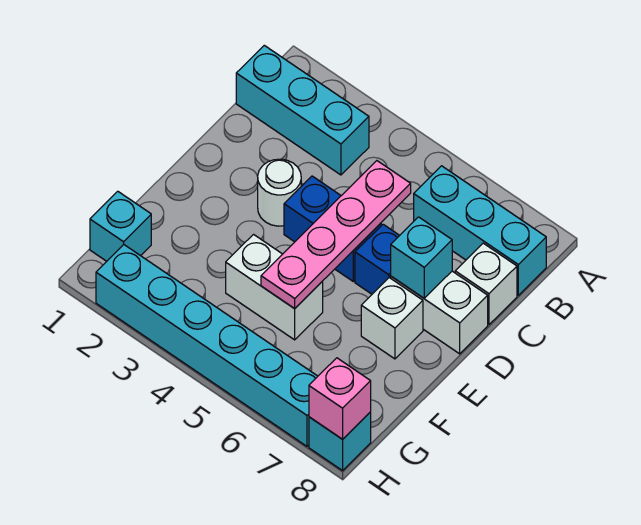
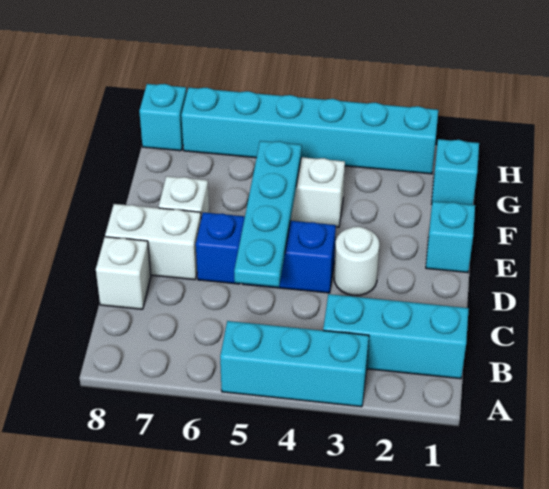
cyan brick B6:B8 level 1 -> cyan brick A3:A5 level 1
pink plate C5:F5 level 2 -> cyan plate C5:F5 level 2
cyan brick D7 level 2 -> cyan brick E1 level 1
pink brick H8 level 2 -> none

